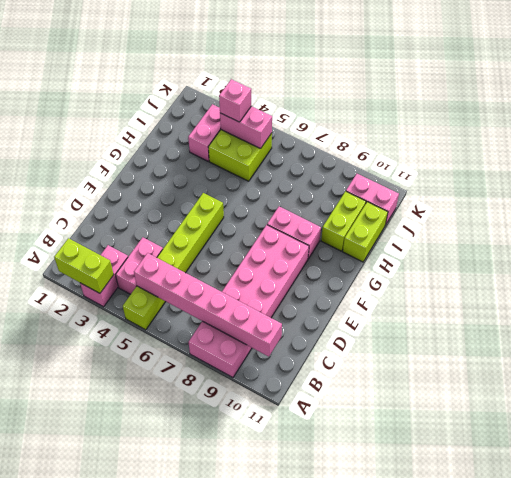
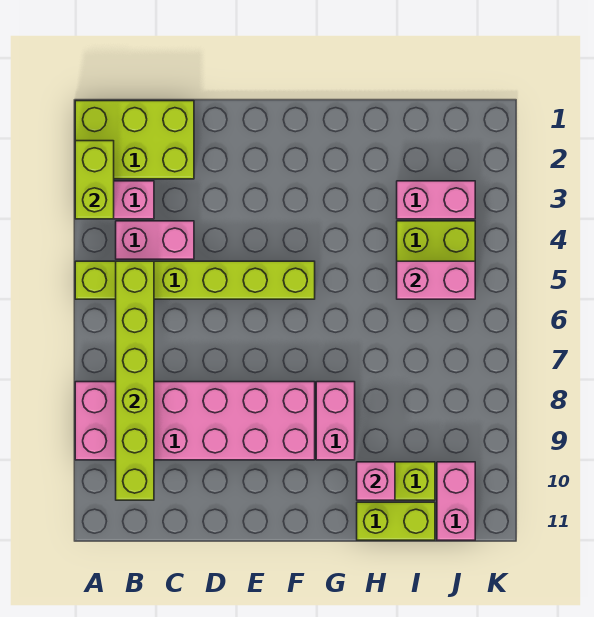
none -> lime brick A1:C2 level 1
pink brick B5:B10 level 2 -> lime brick B5:B10 level 2
pink brick J4:J5 level 2 -> pink brick I5:J5 level 2
pink brick J4 level 3 -> pink brick H10 level 2

